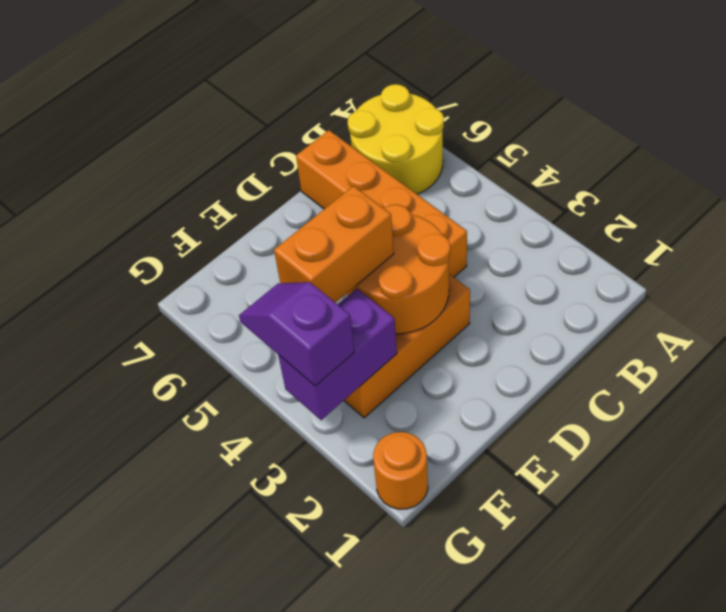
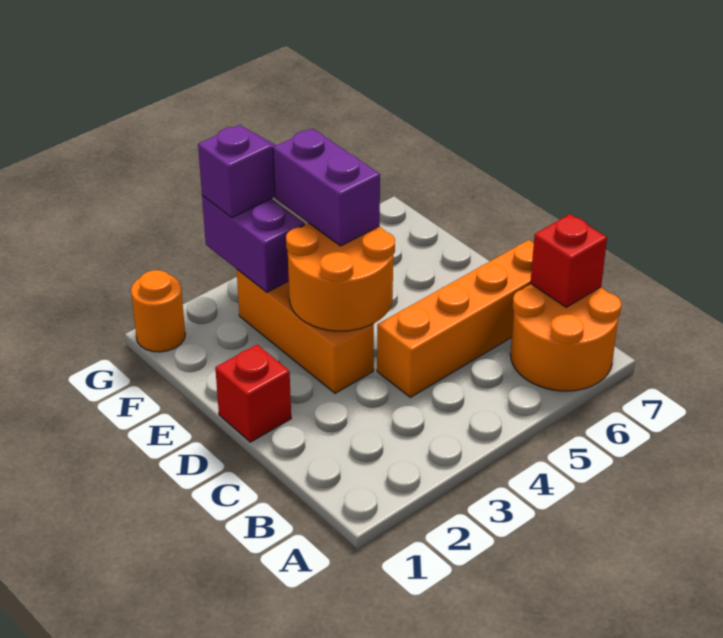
yellow round brick A6:B7 level 1 -> orange round brick A6:B7 level 1
none -> red brick B7 level 2
none -> red brick D1 level 1
orange brick E4:F4 level 3 -> purple brick E4:F4 level 3

